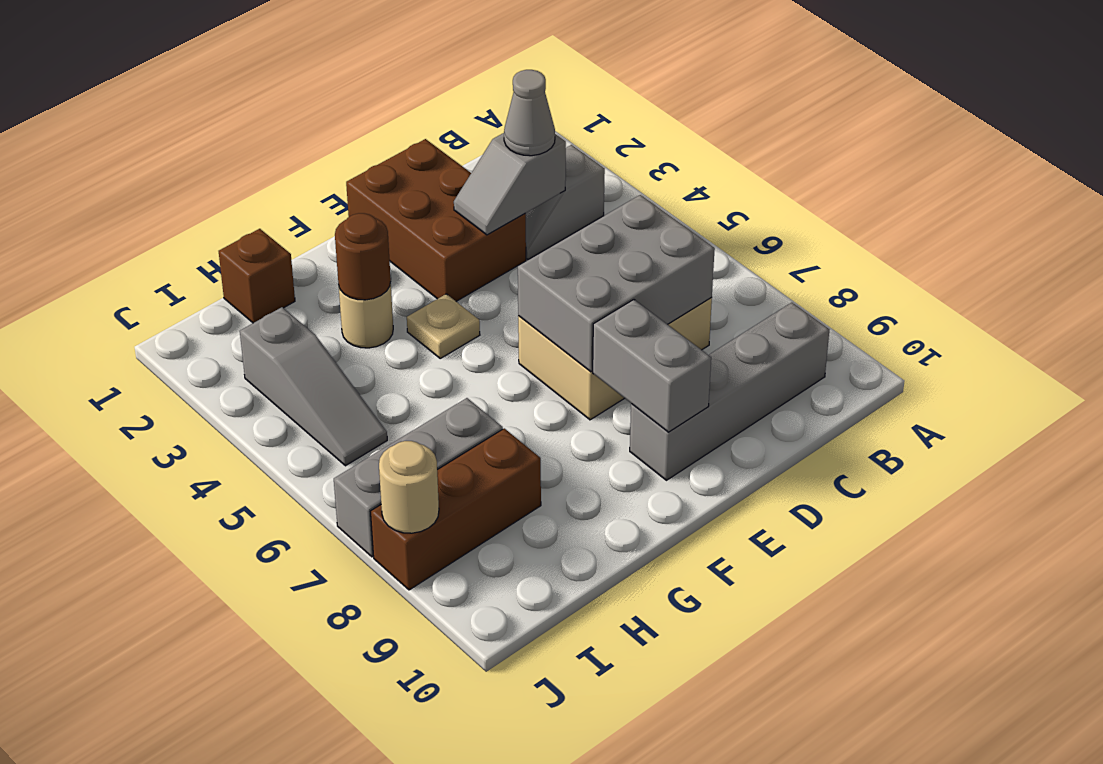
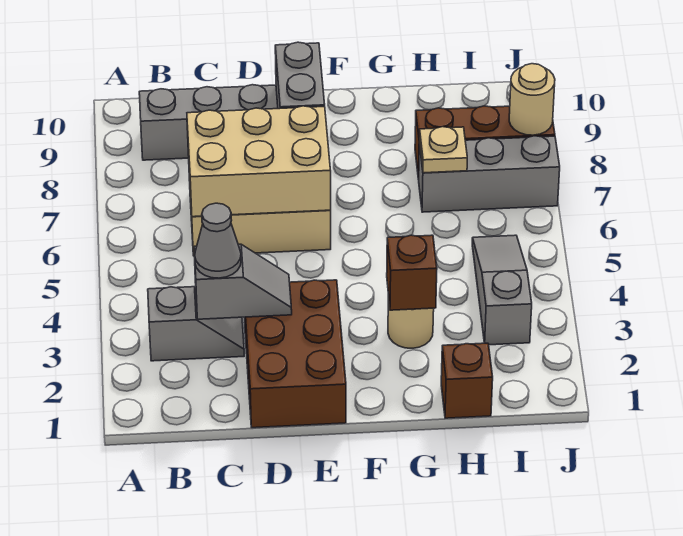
grey brick C6:E7 level 2 -> tan brick C6:E7 level 2
tan plate F4 level 1 -> tan plate H7 level 2
brown round brick G3 level 2 -> brown brick G3 level 2

